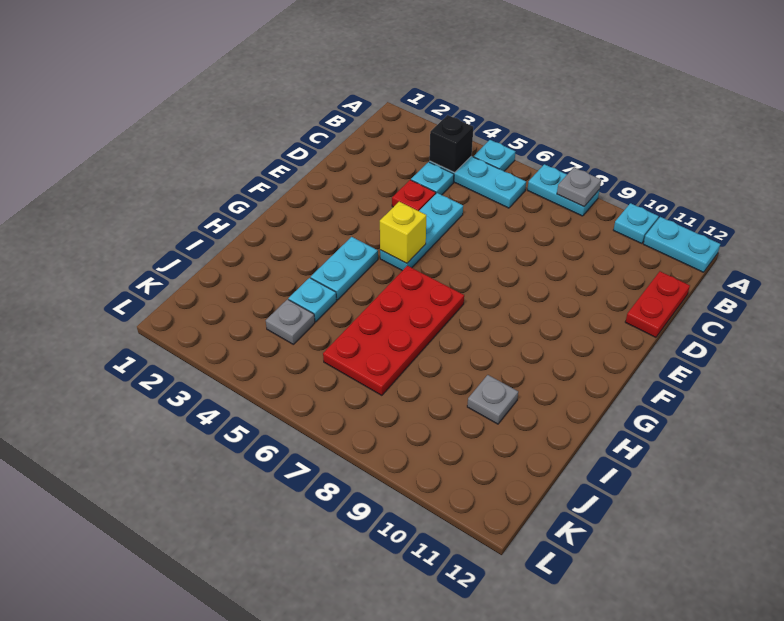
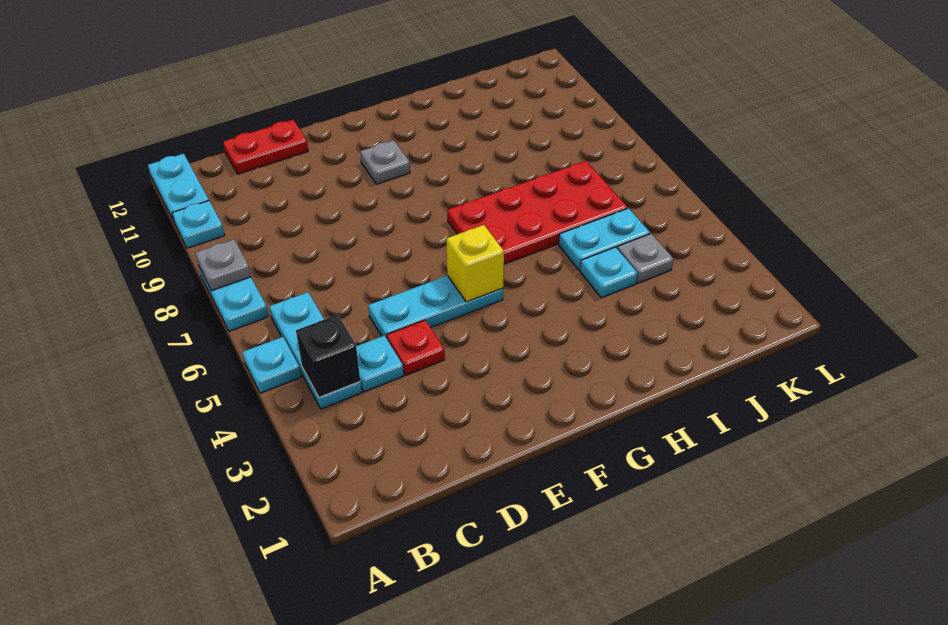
cyan plate G4:H4 level 1 -> cyan plate I5:J5 level 1
grey plate I10 level 1 -> grey plate F10 level 1

